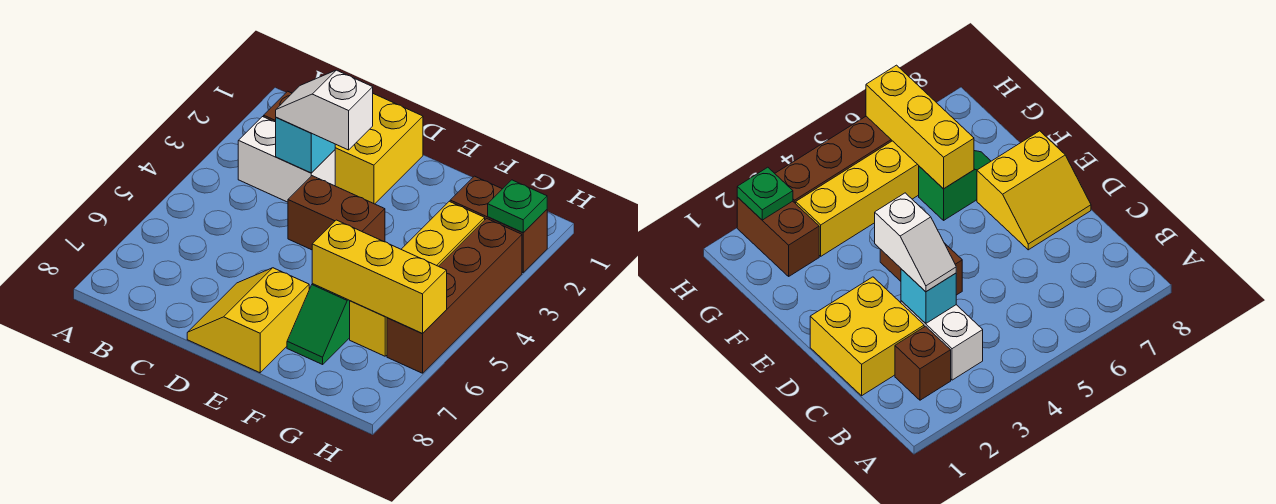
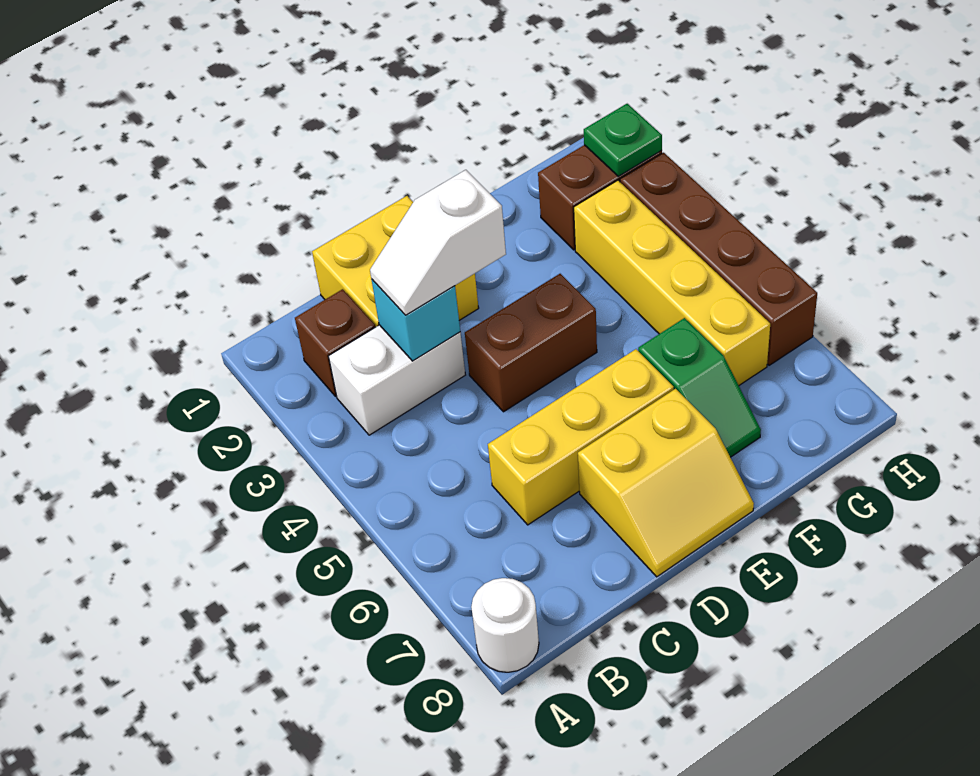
none -> white round brick A8 level 1
yellow slope D7:E8 level 1 top E -> yellow slope D7:E8 level 1 top 7
yellow brick F6:H6 level 2 -> yellow brick C6:E6 level 1

